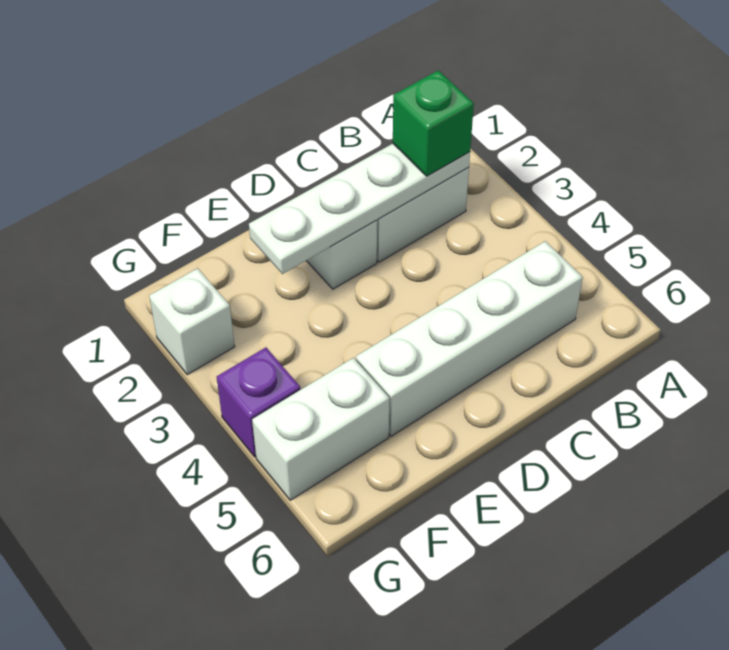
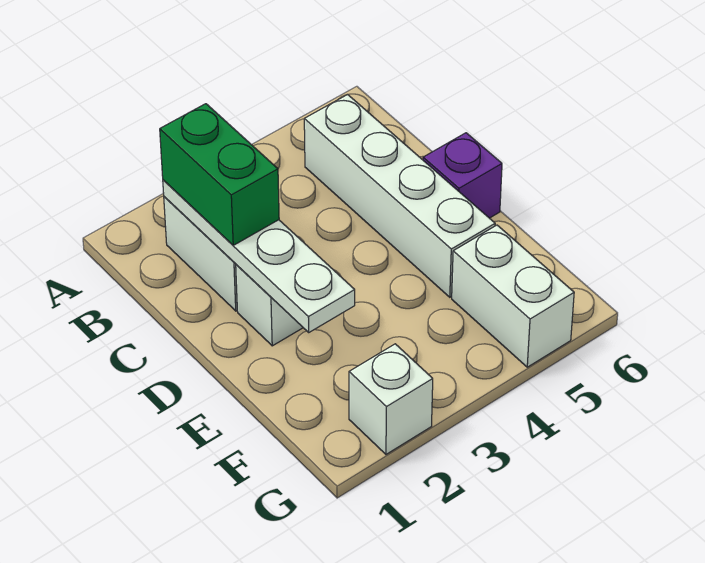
green brick B2 level 3 -> green brick B2:C2 level 3
purple brick G4 level 1 -> purple brick D6 level 1

